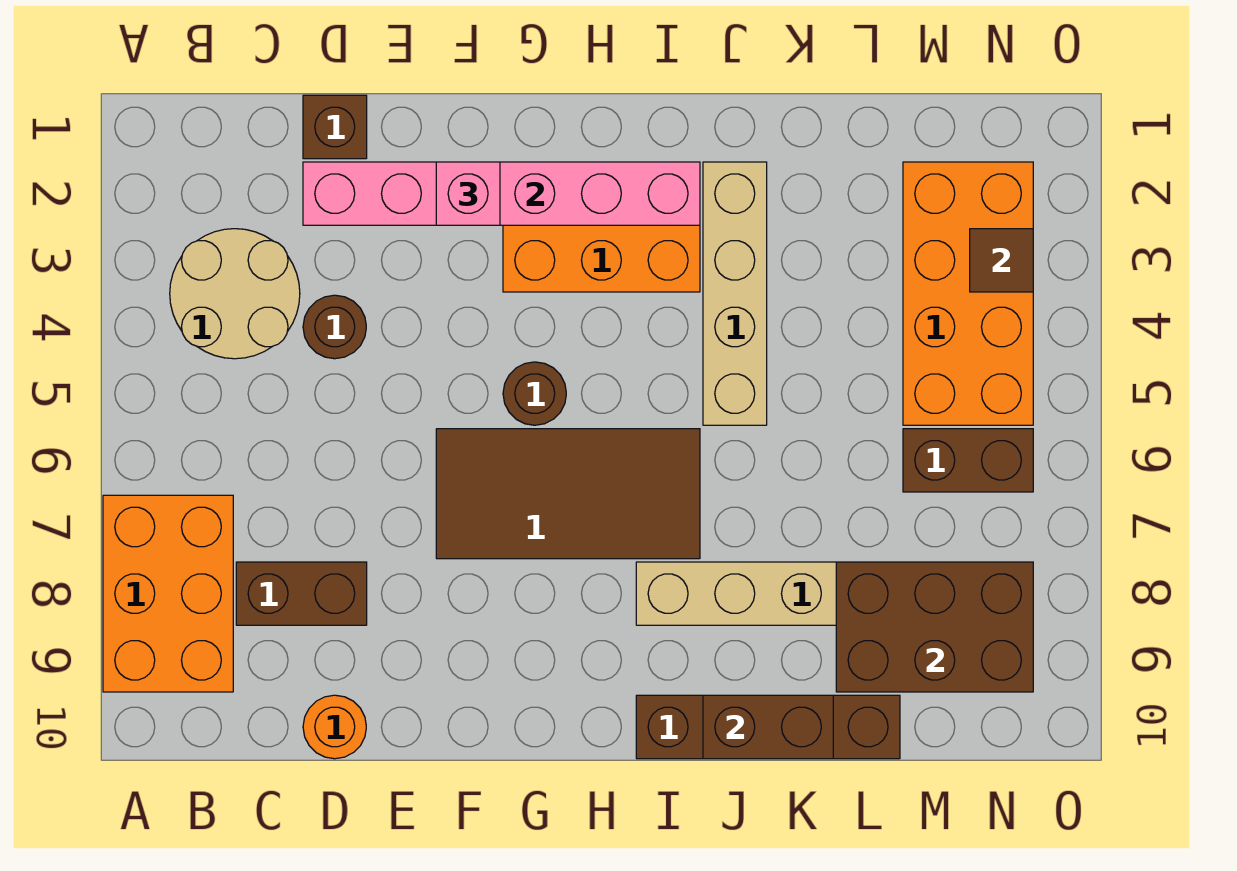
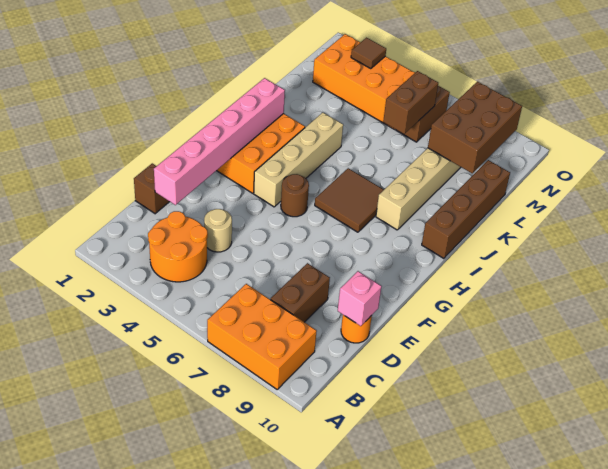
tan round brick B3:C4 level 1 -> orange round brick B3:C4 level 1
brown round brick D4 level 1 -> tan round brick D4 level 1
pink brick F2 level 3 -> pink brick D10 level 2
brown tile F6:I7 level 1 -> brown tile H6:I7 level 1
tan brick J2:J5 level 1 -> tan brick G4:J4 level 1
brown brick J10:K10 level 2 -> brown brick L6:M6 level 2

